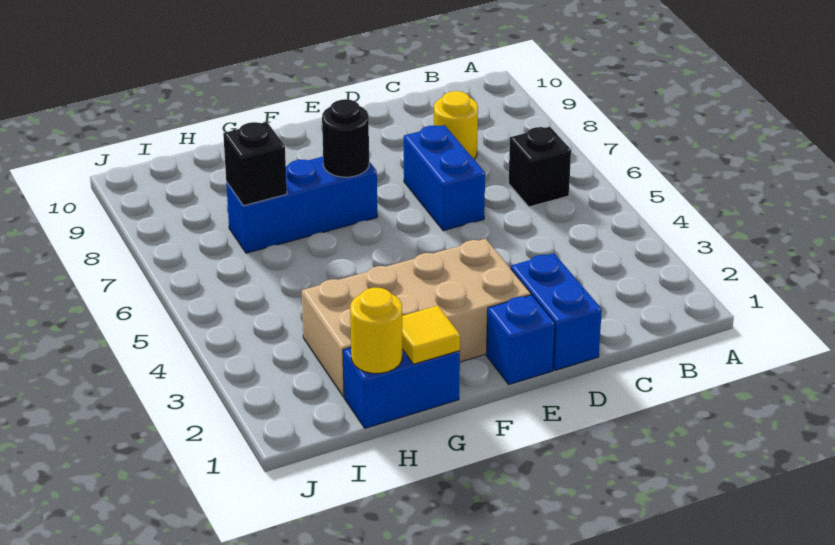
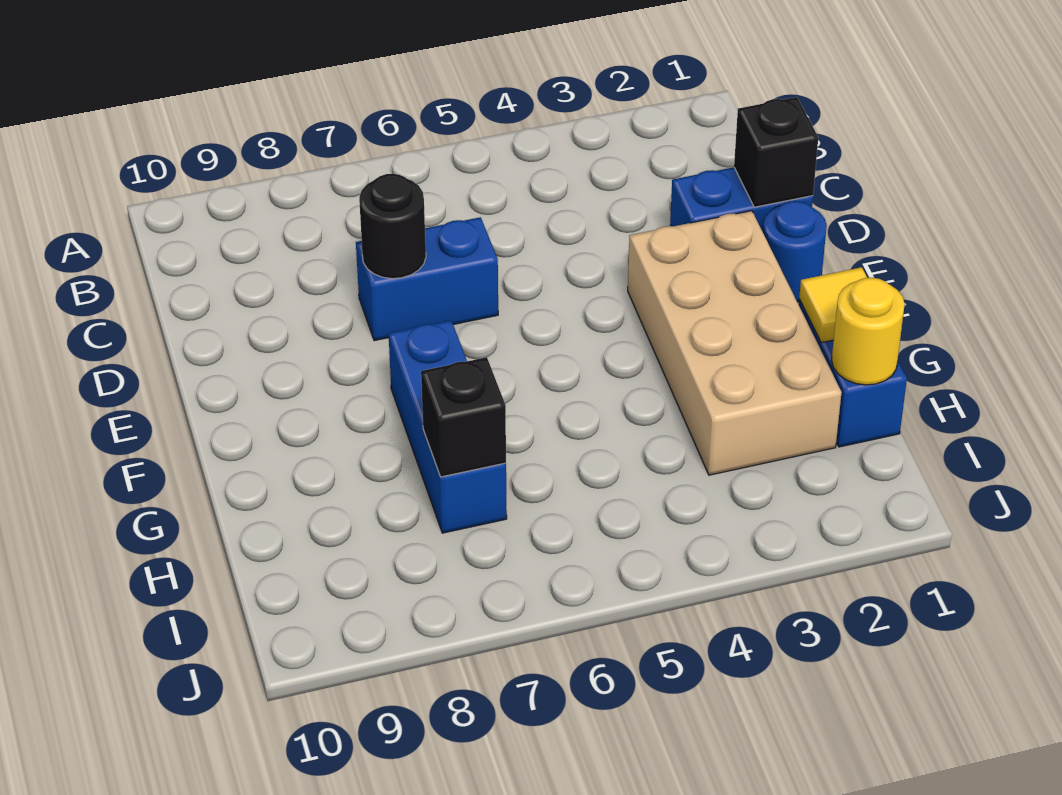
black brick B6 level 1 -> black brick D1 level 2
yellow round brick C8 level 1 -> none
blue brick E1 level 1 -> blue round brick E1 level 1
black round brick F7 level 2 -> black round brick D7 level 2

